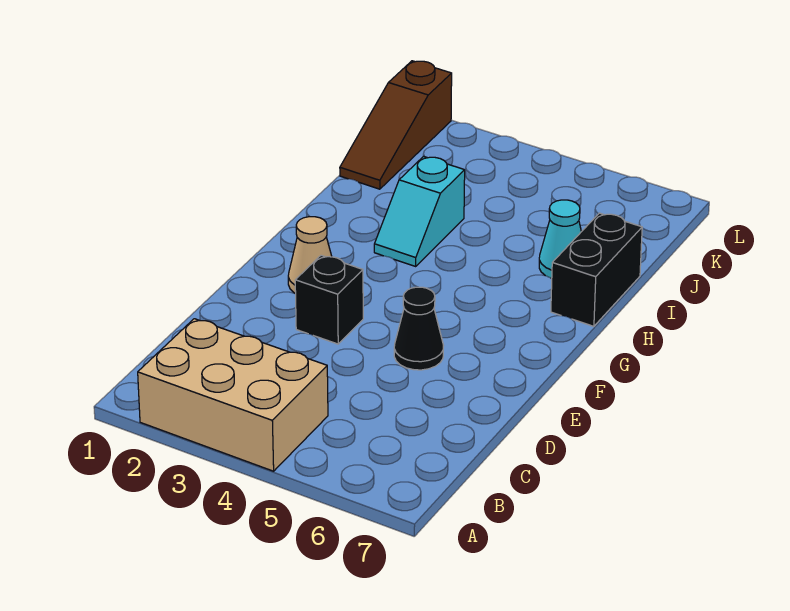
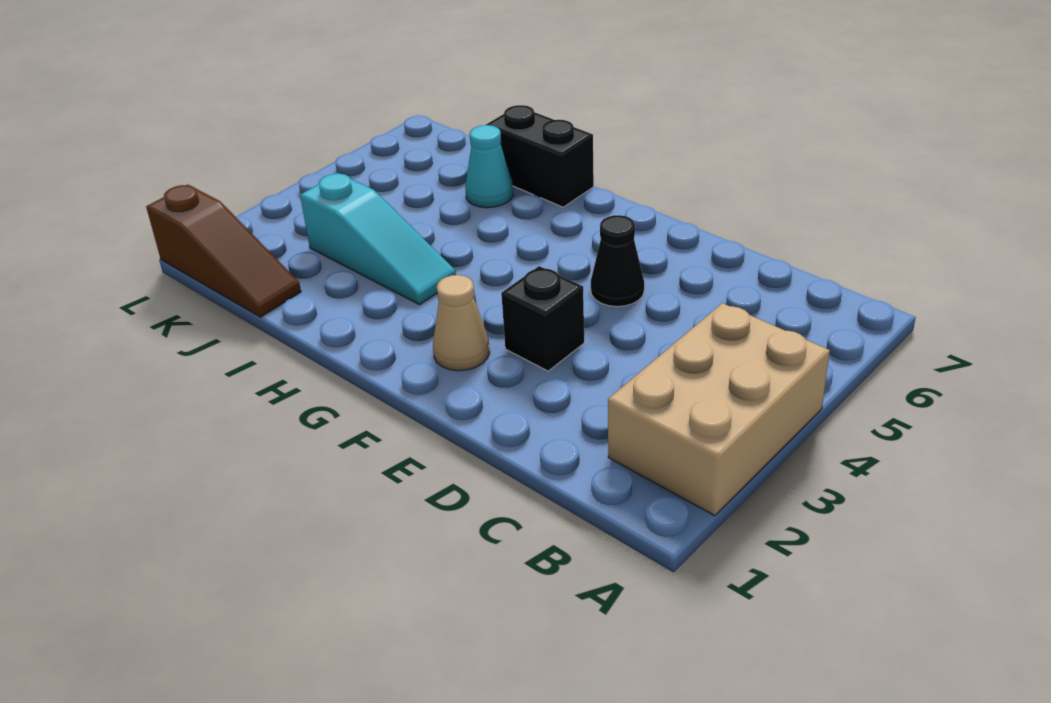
cyan slope H3:I3 level 1 top I -> cyan slope H3:J3 level 1 top J

